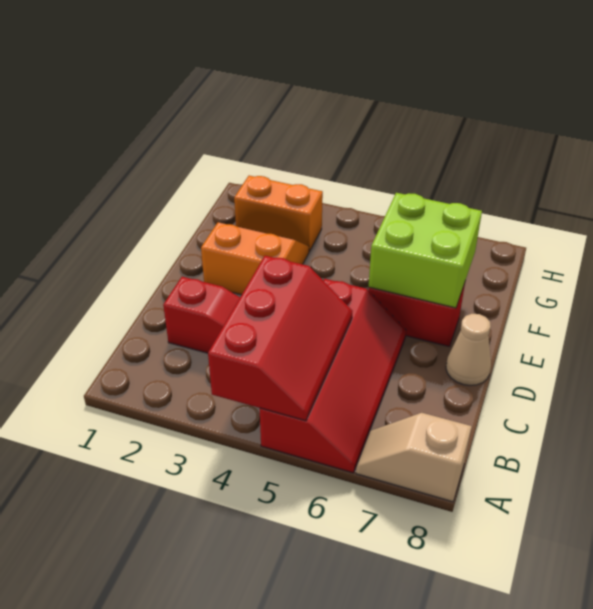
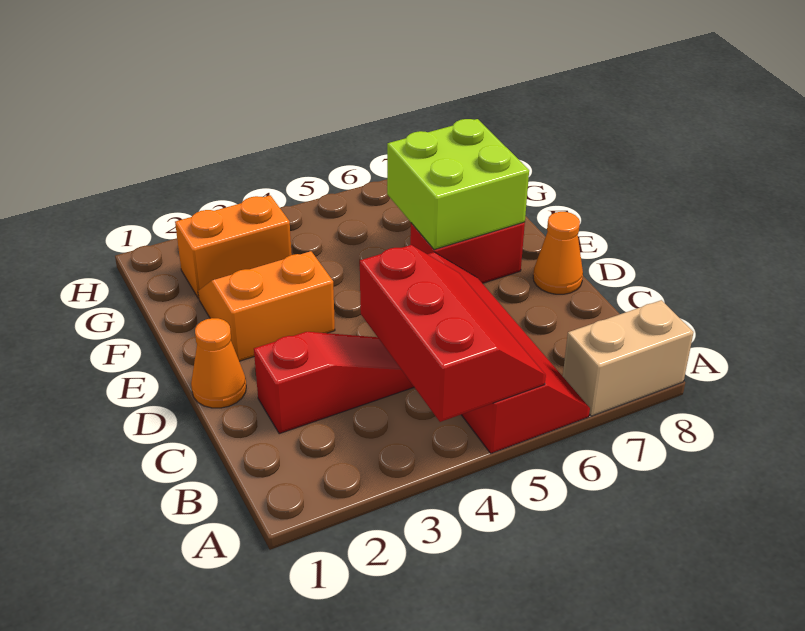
tan slope A7:A8 level 1 top 8 -> tan brick A7:A8 level 1
none -> orange cone D1 level 1
tan cone D8 level 1 -> orange cone D8 level 1

